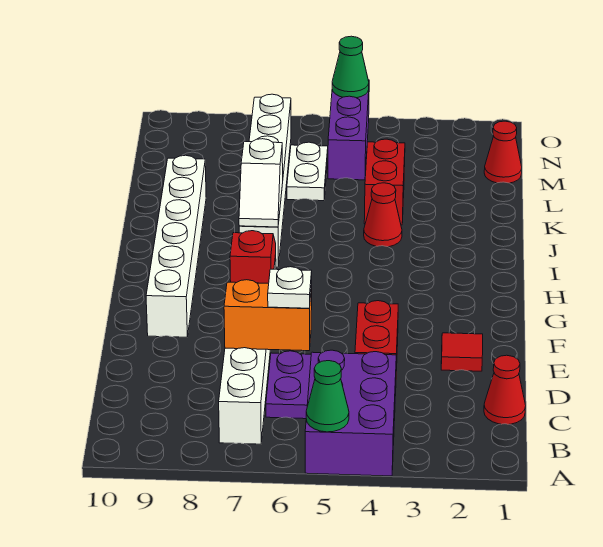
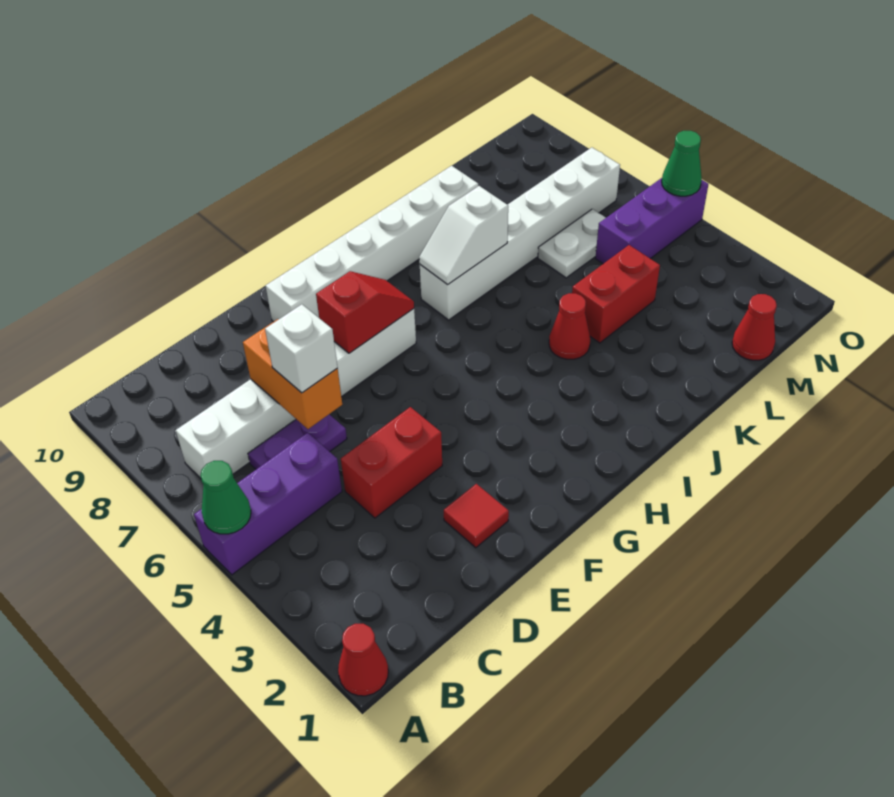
purple brick A4:C5 level 1 -> purple brick A5:C5 level 1
red cone C1 level 1 -> red cone A1 level 1
white plate D6 level 3 -> white brick D6 level 3

